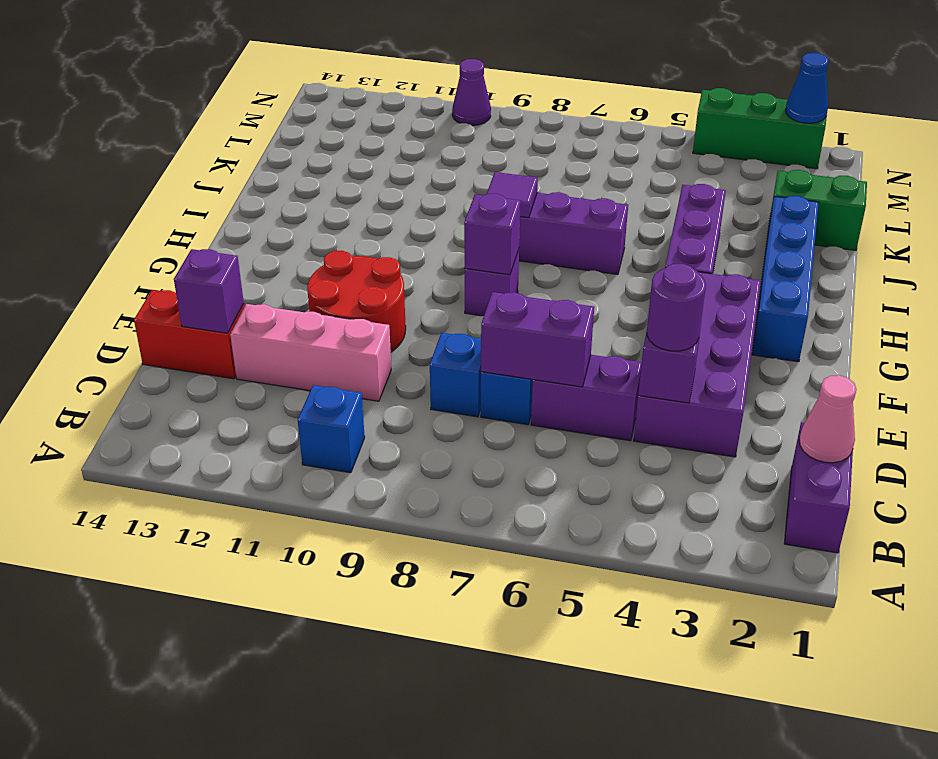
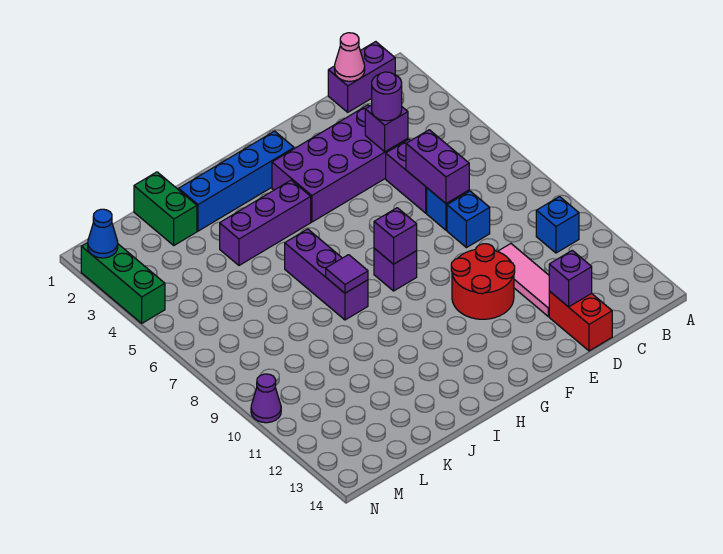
pink brick D10:D12 level 1 -> pink tile D10:D12 level 1

